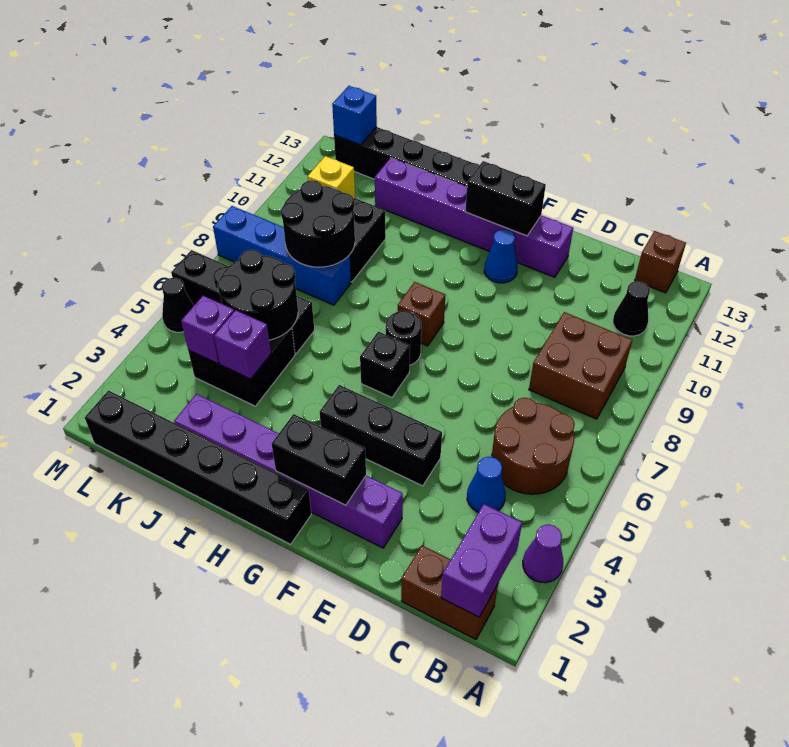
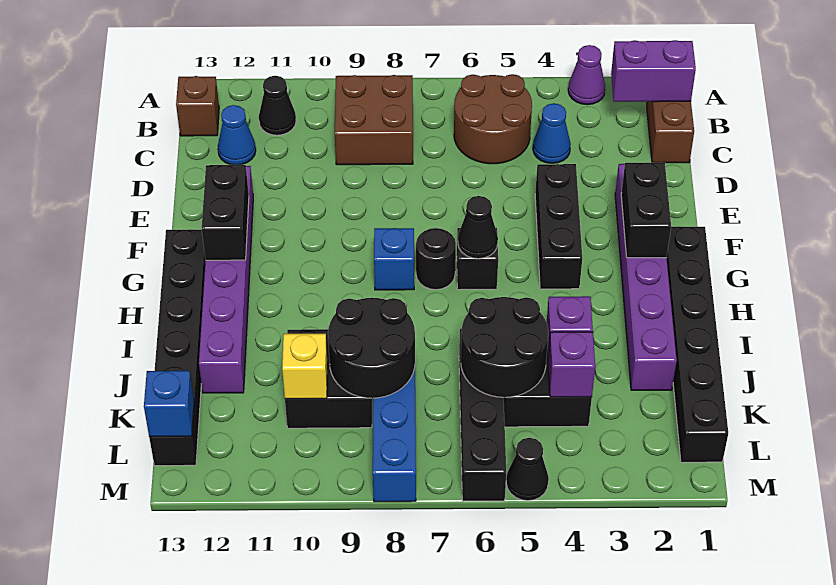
blue cone F11 level 1 -> blue cone C12 level 1
none -> black cone G6 level 2
brown brick G8 level 1 -> blue brick G8 level 1

